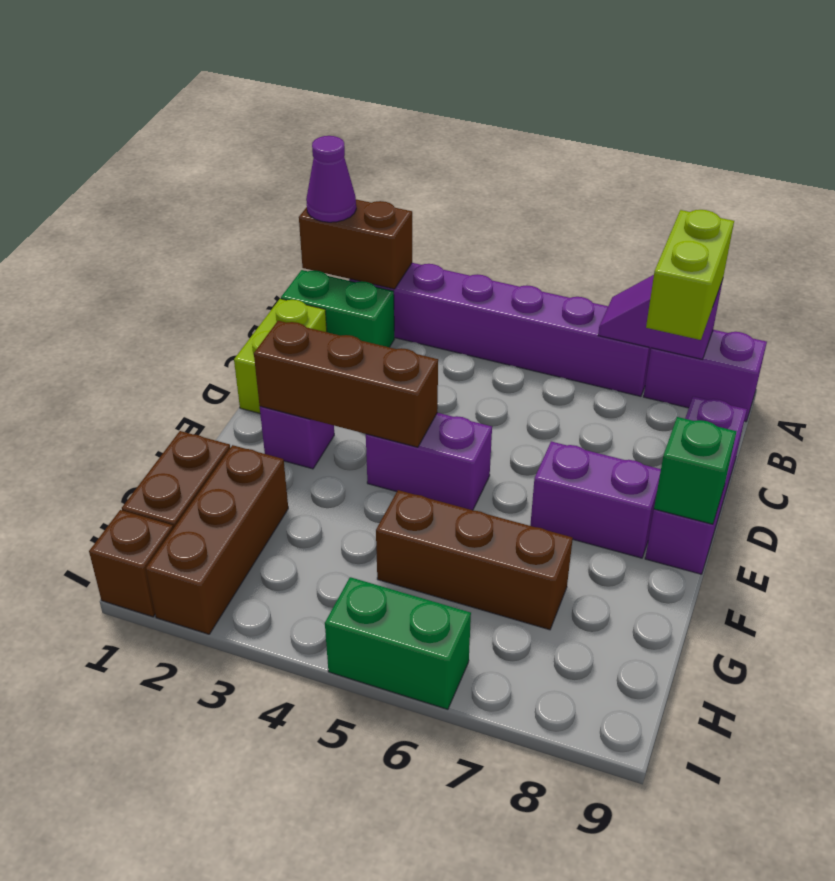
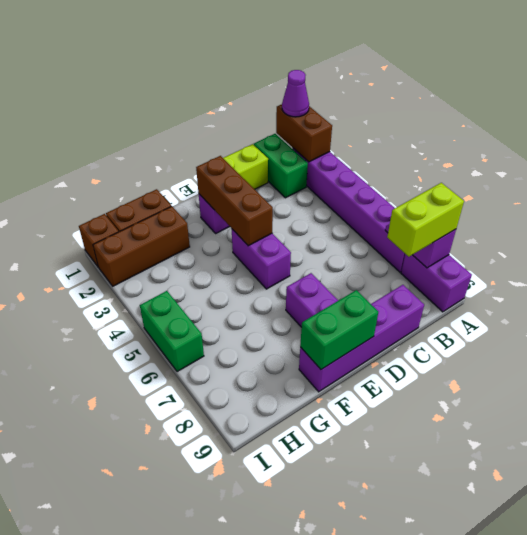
purple brick C9:E9 level 1 -> purple brick C9:F9 level 1
green brick E9 level 2 -> green brick E9:F9 level 2
brown brick G5:G7 level 1 -> none

